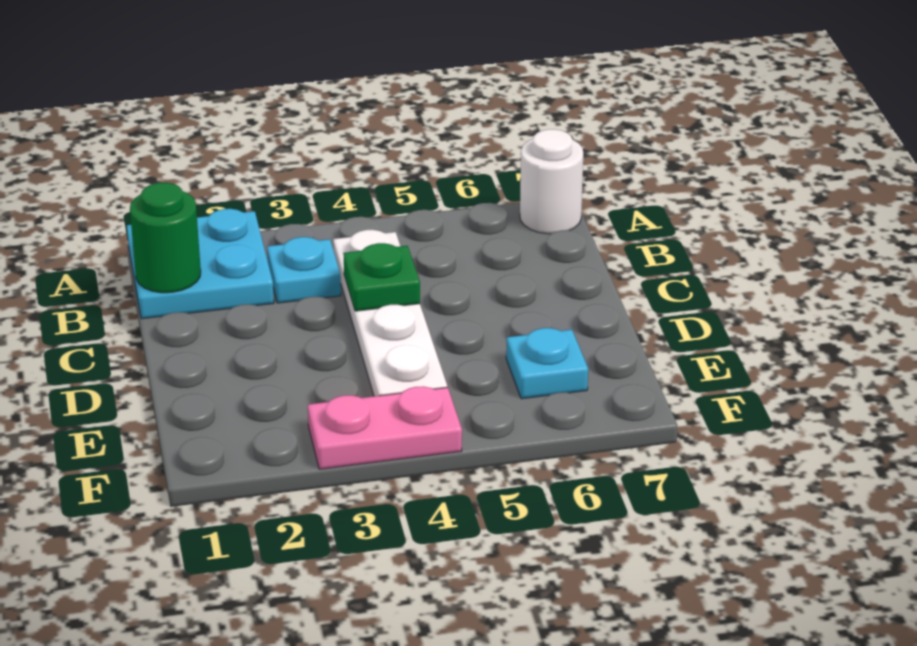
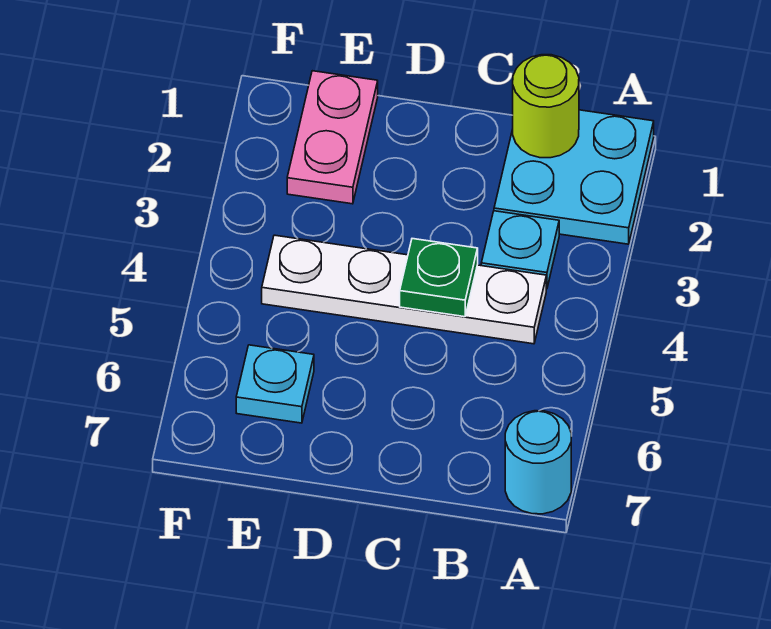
white round brick A7 level 1 -> cyan round brick A7 level 1
green round brick B1 level 2 -> lime round brick B1 level 2
pink plate F3:F4 level 1 -> pink plate E1:E2 level 1

